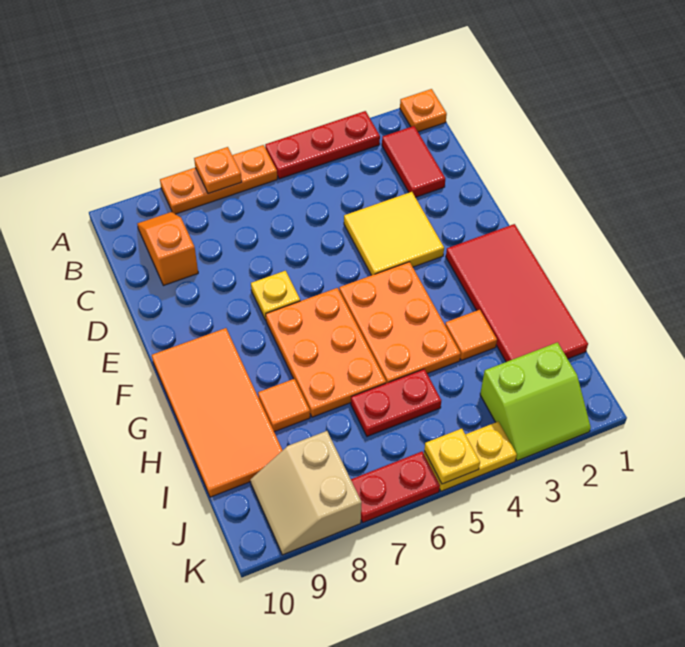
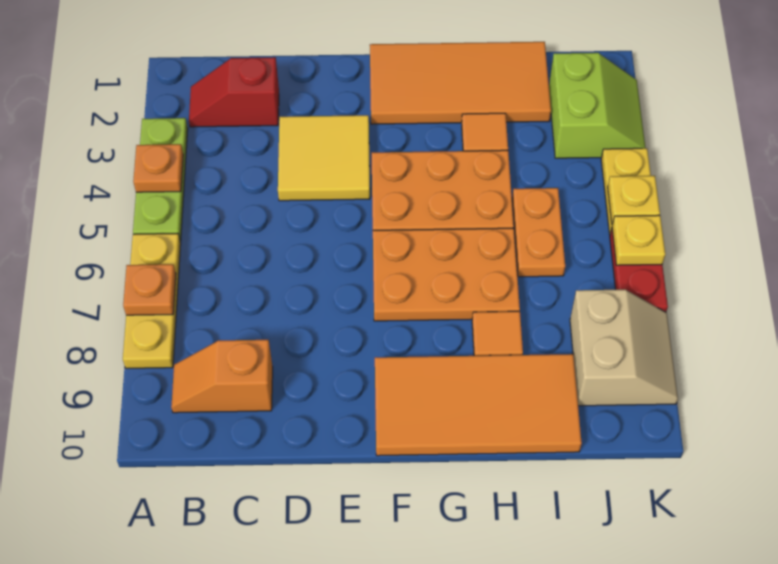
orange plate A1 level 1 -> orange plate A4 level 2
red plate A3:A5 level 1 -> lime plate A3:A5 level 1
orange plate A6:A8 level 1 -> yellow plate A6:A8 level 1
red tile B2:C2 level 1 -> red slope B2:C2 level 1 top C
yellow plate E7 level 1 -> yellow plate K6 level 2
red tile F1:I2 level 1 -> orange tile F1:I2 level 1
red plate I5:I6 level 1 -> orange plate I5:I6 level 1
tan slope J8:K9 level 1 top 8 -> tan slope J8:K9 level 1 top J

